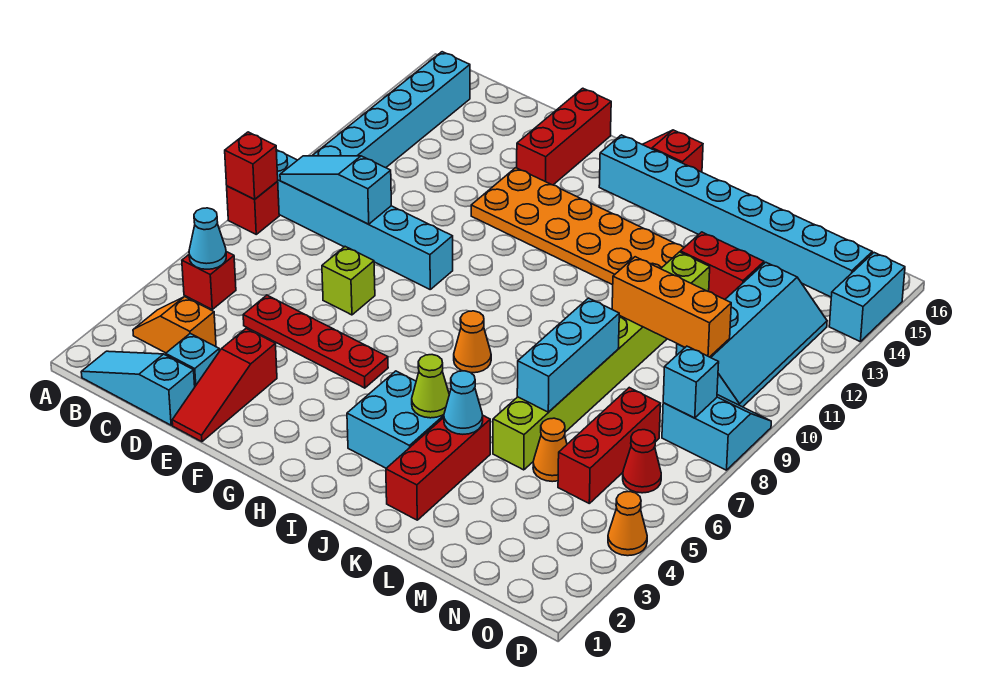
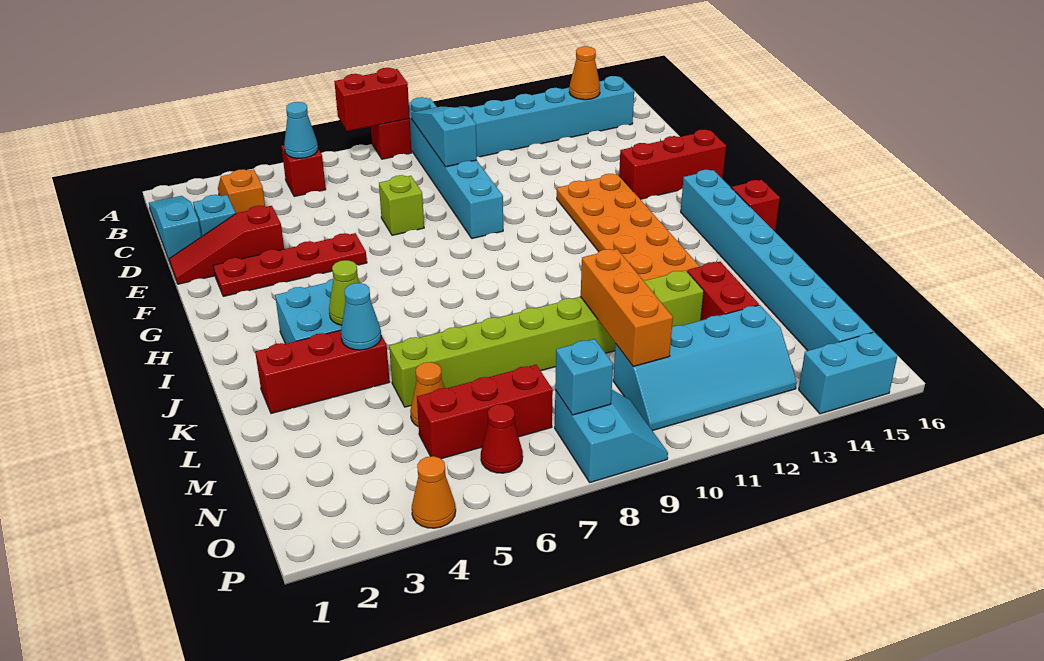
red brick A8 level 2 -> red brick A7:A8 level 2
red plate D5:G5 level 1 -> red plate F2:F5 level 1
orange cone I7 level 1 -> orange cone B14 level 2
cyan brick L6:L8 level 2 -> none

